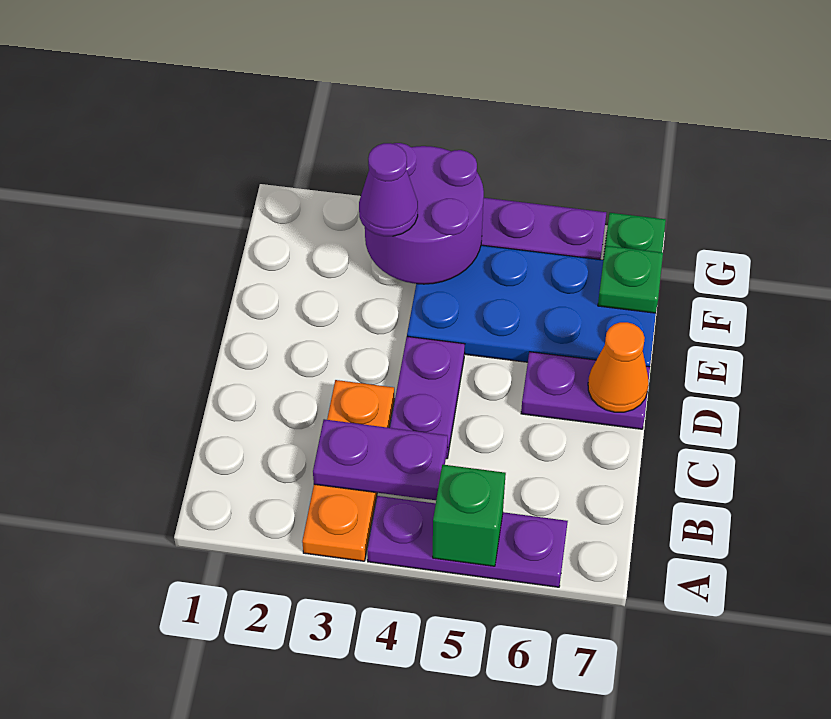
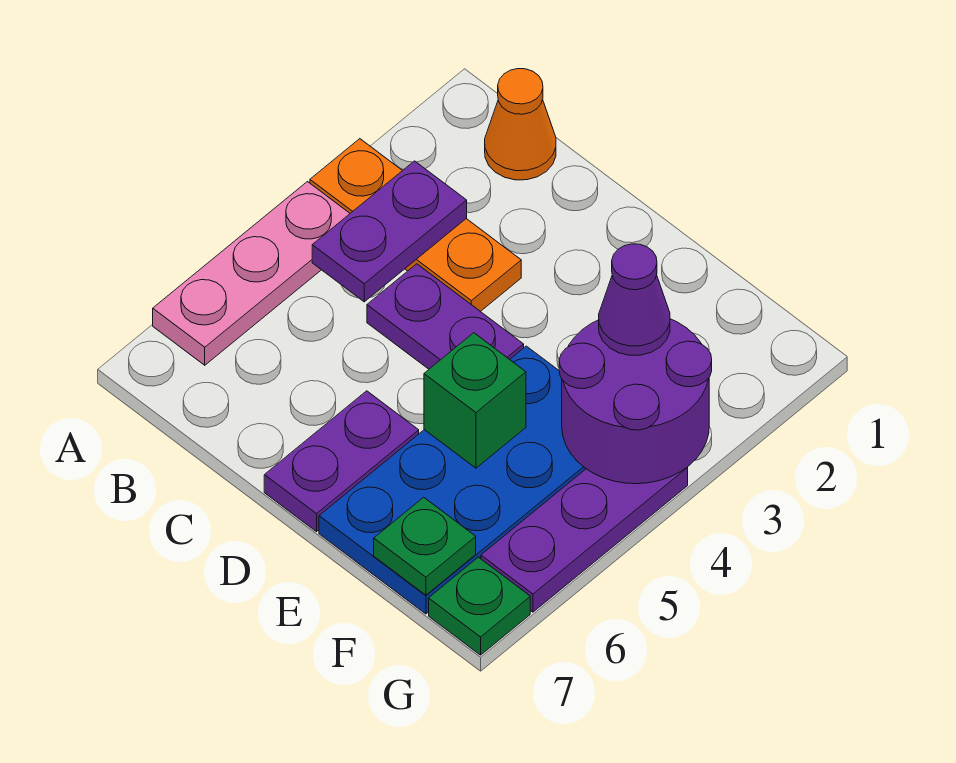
purple plate A4:A6 level 1 -> pink plate A4:A6 level 1
green brick A5 level 2 -> green brick E5 level 2
orange cone D7 level 2 -> orange cone B1 level 1

